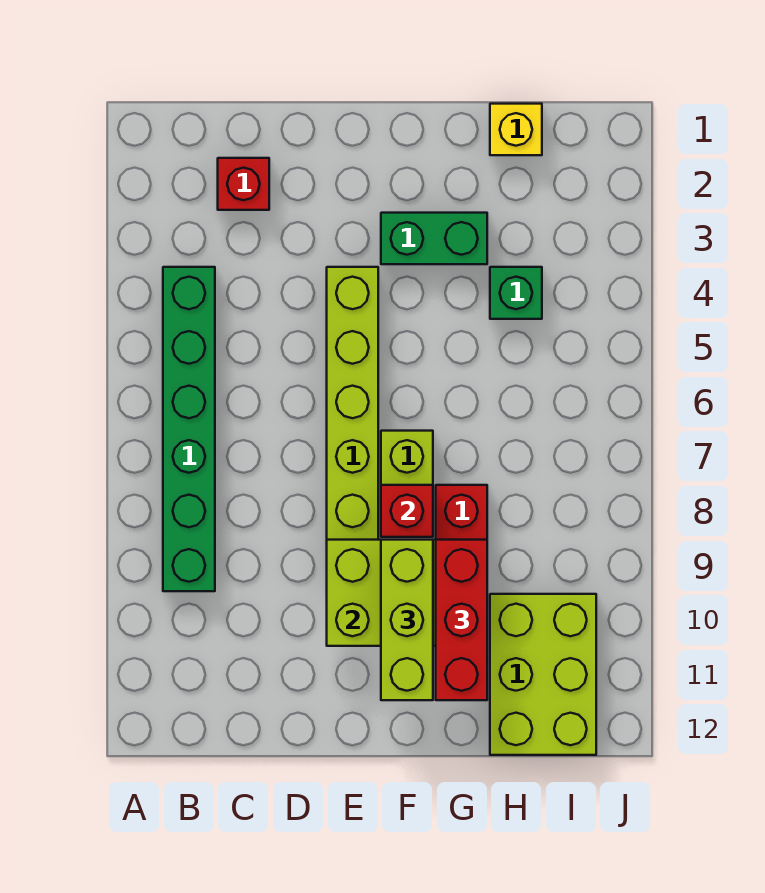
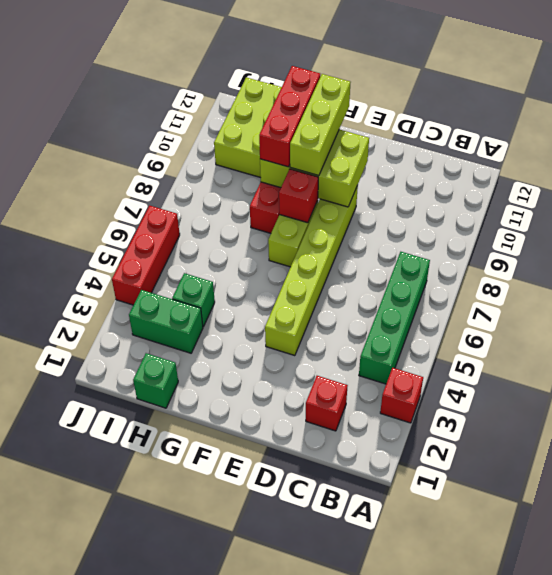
none -> red brick A3 level 1
green brick B4:B9 level 1 -> green brick B4:B7 level 1
green brick F3:G3 level 1 -> green brick H3:I3 level 1
yellow brick H1 level 1 -> green brick H1 level 1
none -> red brick J4:J6 level 1

